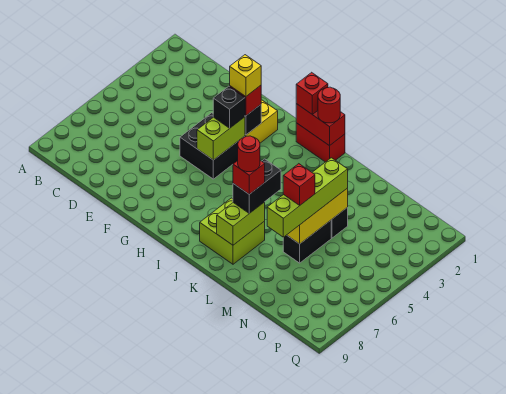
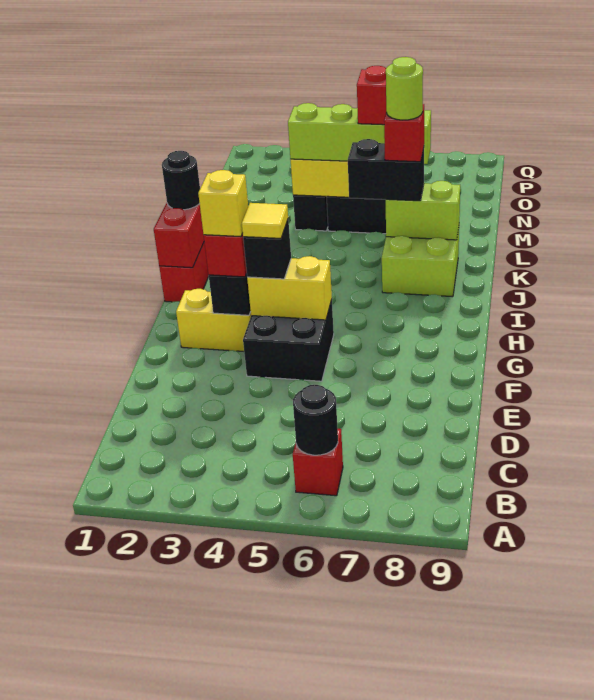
none -> black round brick B6 level 2
lime brick G4:G5 level 2 -> yellow brick G4:G5 level 2
none -> yellow tile G4 level 4
red brick I1 level 3 -> red brick B6 level 1
red round brick J1 level 3 -> black round brick J1 level 3
red round brick K7 level 5 -> lime round brick K7 level 5

